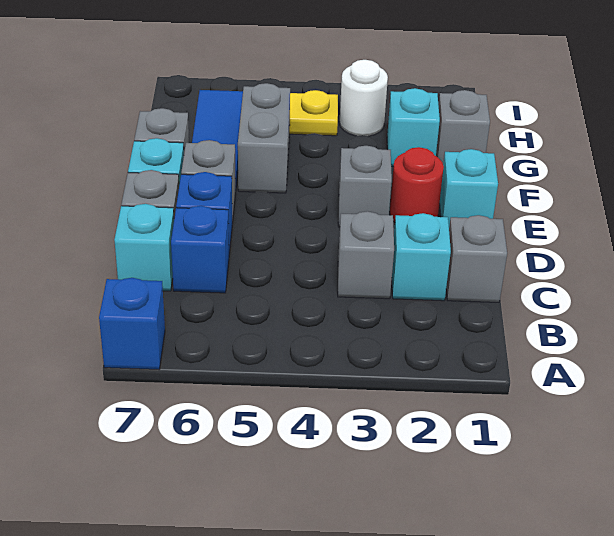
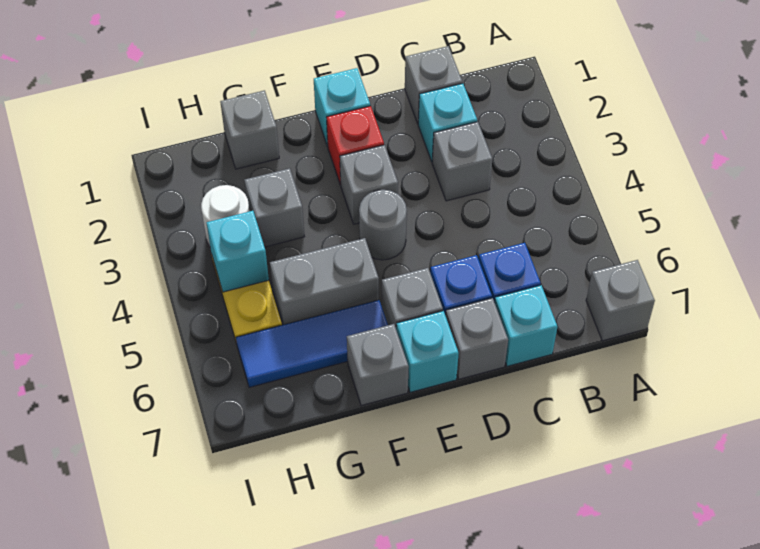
blue brick A7 level 1 -> grey brick A7 level 1
red round brick E2 level 1 -> red brick E2 level 1
none -> grey round brick E4 level 1
cyan brick G2 level 1 -> cyan brick H4 level 2
none -> grey brick G3 level 1

